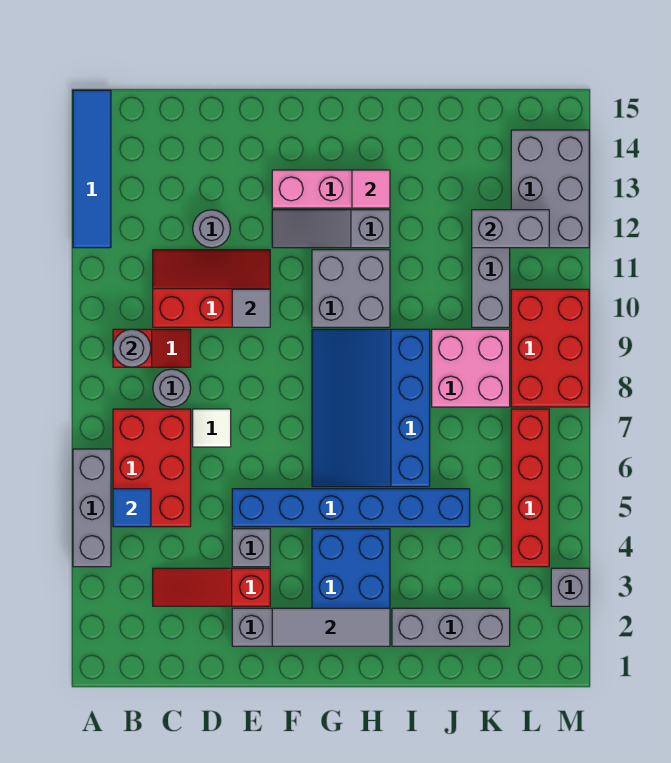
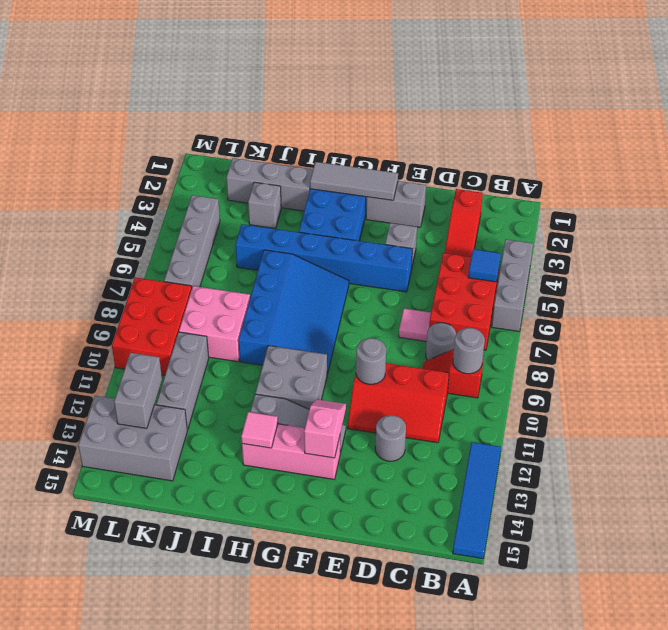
red slope C3:E3 level 1 top E -> red slope C2:C4 level 1 top 2
white tile D7 level 1 -> pink tile D7 level 1
grey tile E10 level 2 -> grey round brick E10 level 2
none -> pink slope F12:F13 level 2 top 13
grey brick K12:L12 level 2 -> grey brick L12:L13 level 2
red brick L4:L7 level 1 -> grey brick L4:L7 level 1
grey brick L12:M14 level 1 -> grey brick K13:M14 level 1
grey brick M3 level 1 -> grey brick J3 level 1

